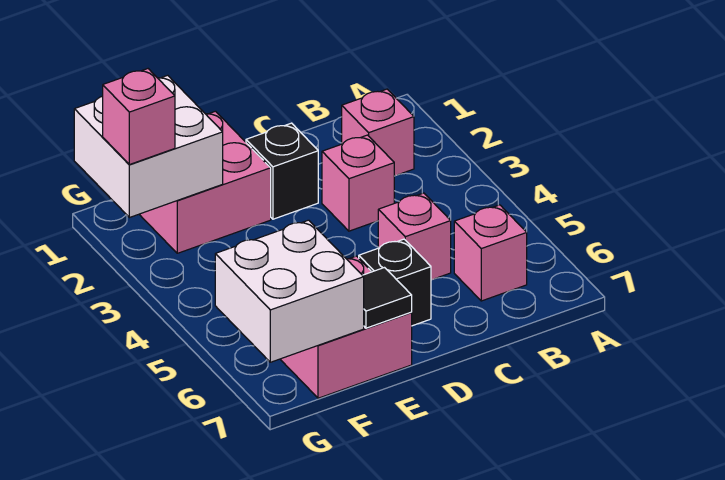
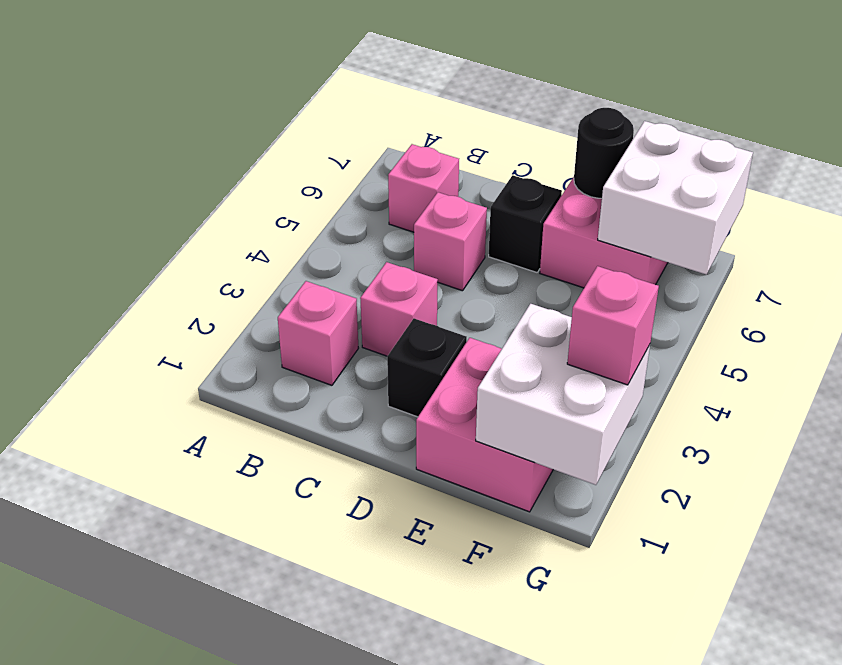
black tile E7 level 2 -> black round brick E7 level 2

